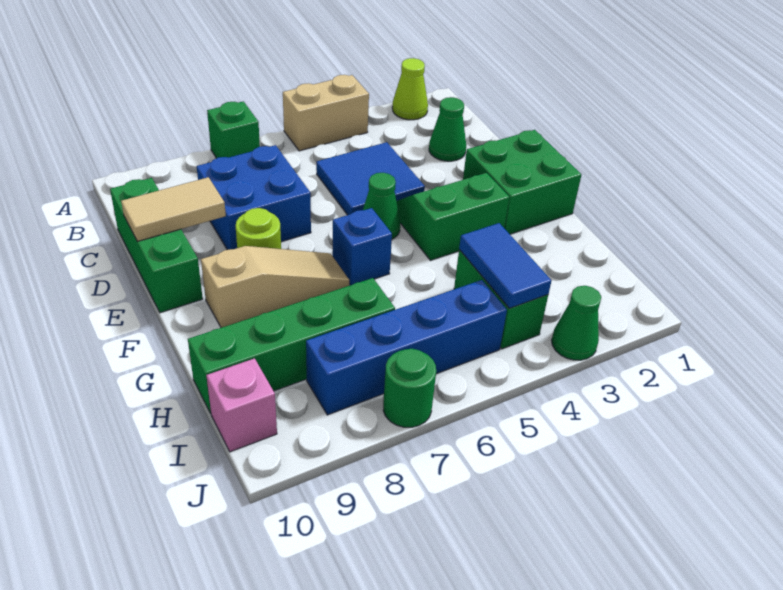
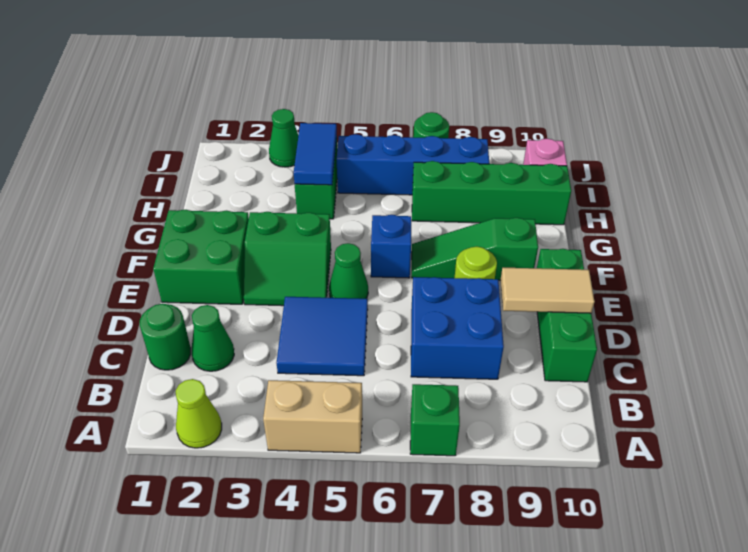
none -> green round brick C1 level 1
tan slope F7:F9 level 1 top 9 -> green slope F7:F9 level 1 top 9

